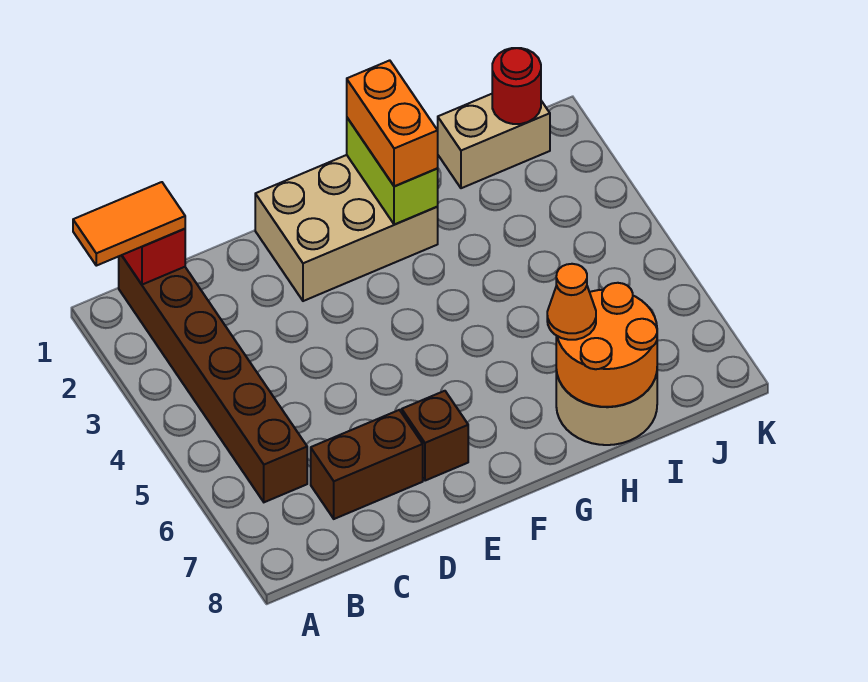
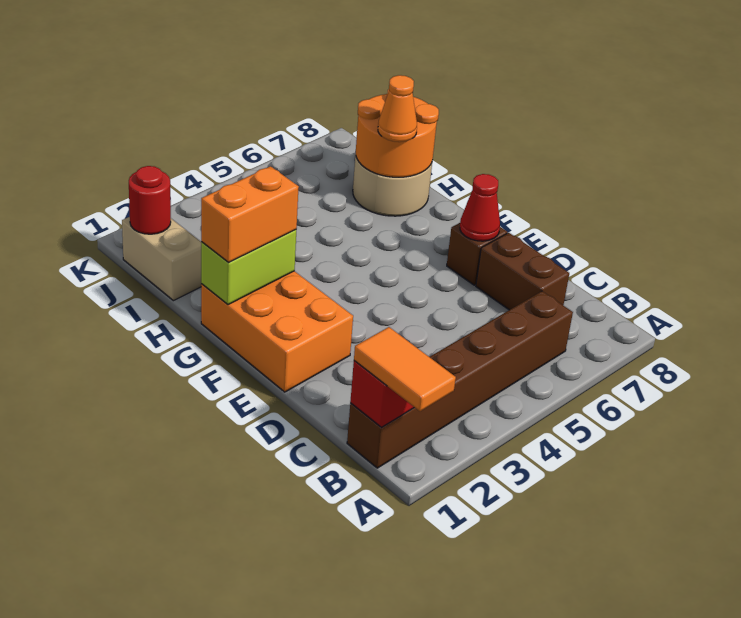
tan brick E1:G2 level 1 -> orange brick E1:G2 level 1
none -> red cone E7 level 2

